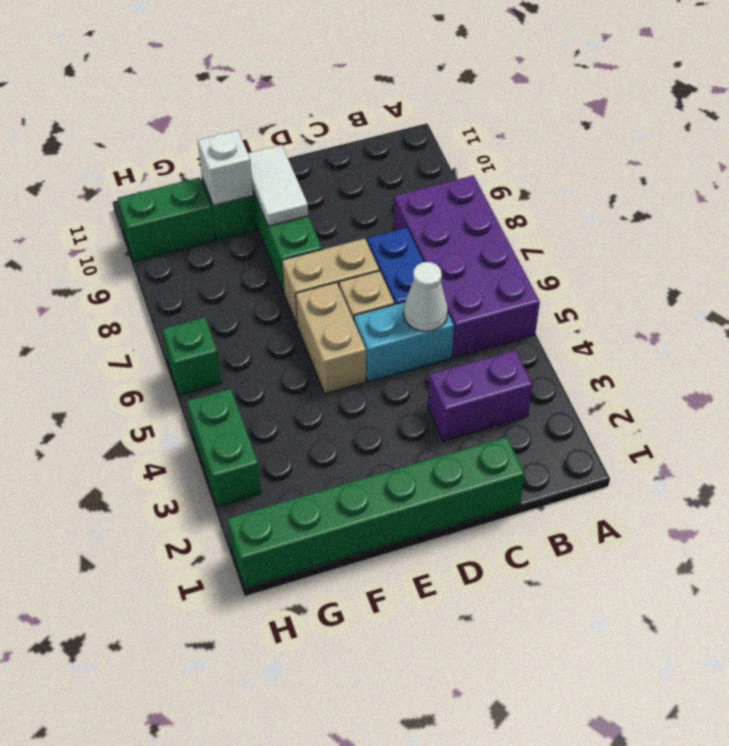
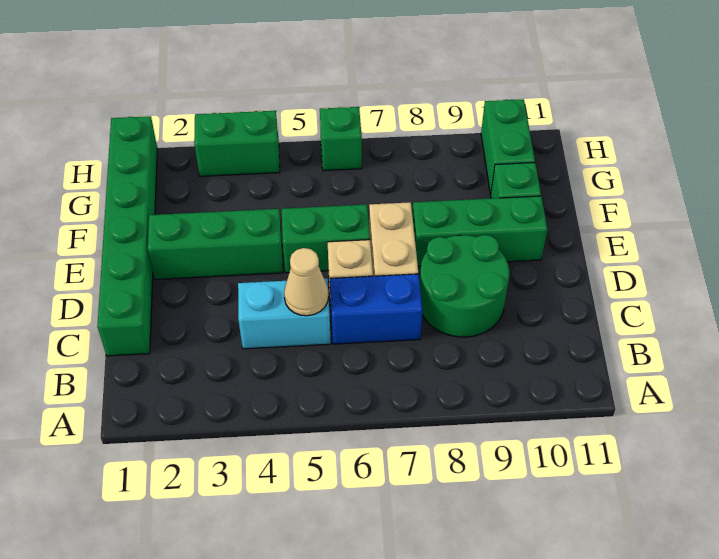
purple brick A5:B8 level 1 -> none
purple brick B3:C3 level 1 -> none
cyan brick C5:D5 level 1 -> cyan brick C4:C5 level 1
white cone C5 level 2 -> tan cone C5 level 2
none -> green round brick C8:D9 level 1
none -> green brick E2:E4 level 1
tan brick E5:E6 level 1 -> green brick E5:E6 level 1
white tile E9:E10 level 2 -> none
white brick F10 level 2 -> none

